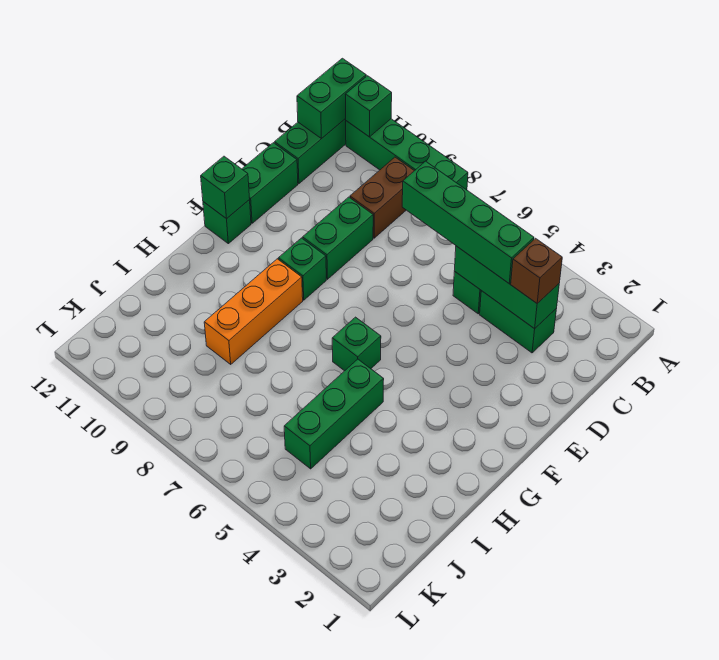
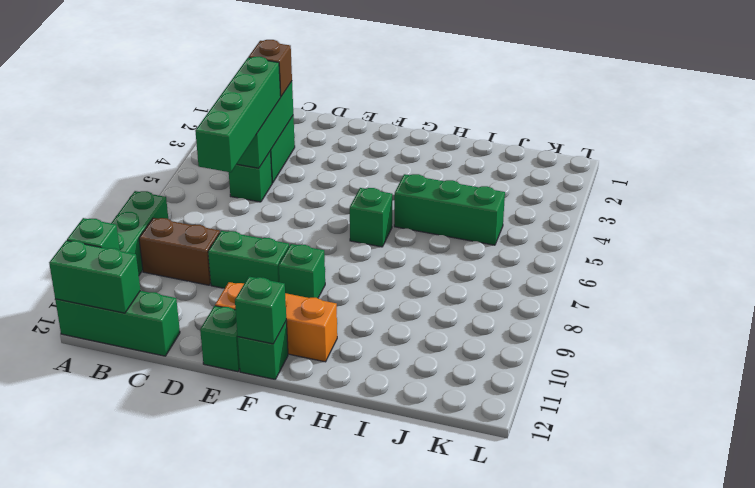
green brick D12:E12 level 1 -> green brick E12 level 1
orange brick G9:I9 level 1 -> orange brick E11:G11 level 1

